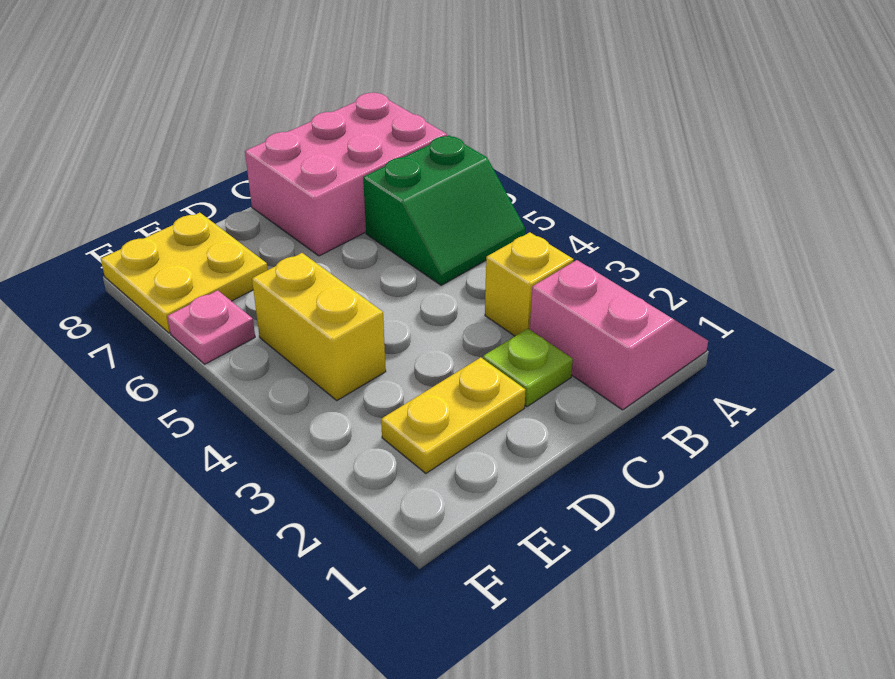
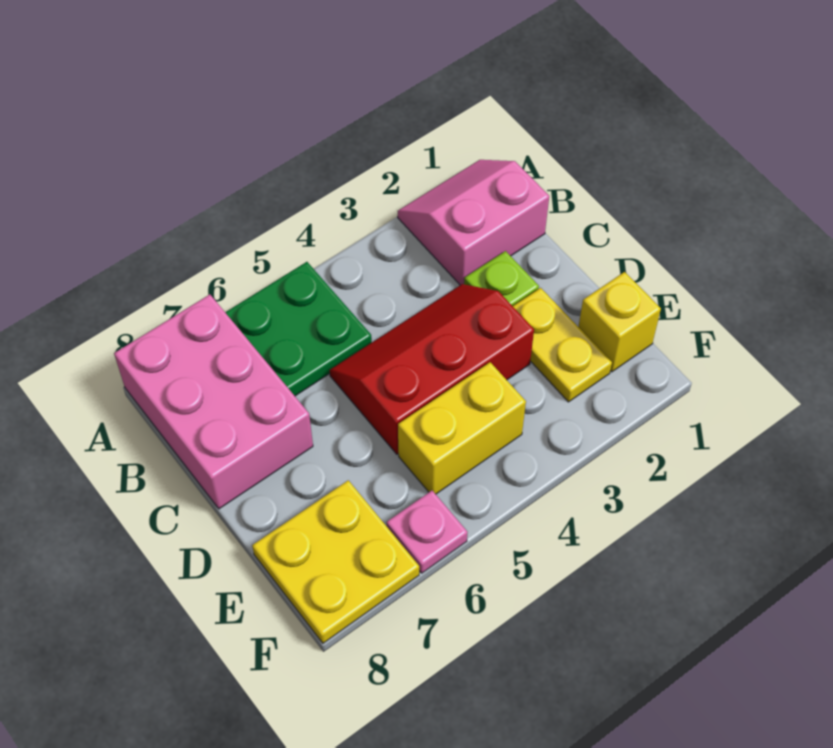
green slope A5:B6 level 1 top 6 -> green plate A5:B6 level 1
yellow brick B3 level 1 -> yellow brick E1 level 1
none -> red slope C3:D5 level 1 top D

